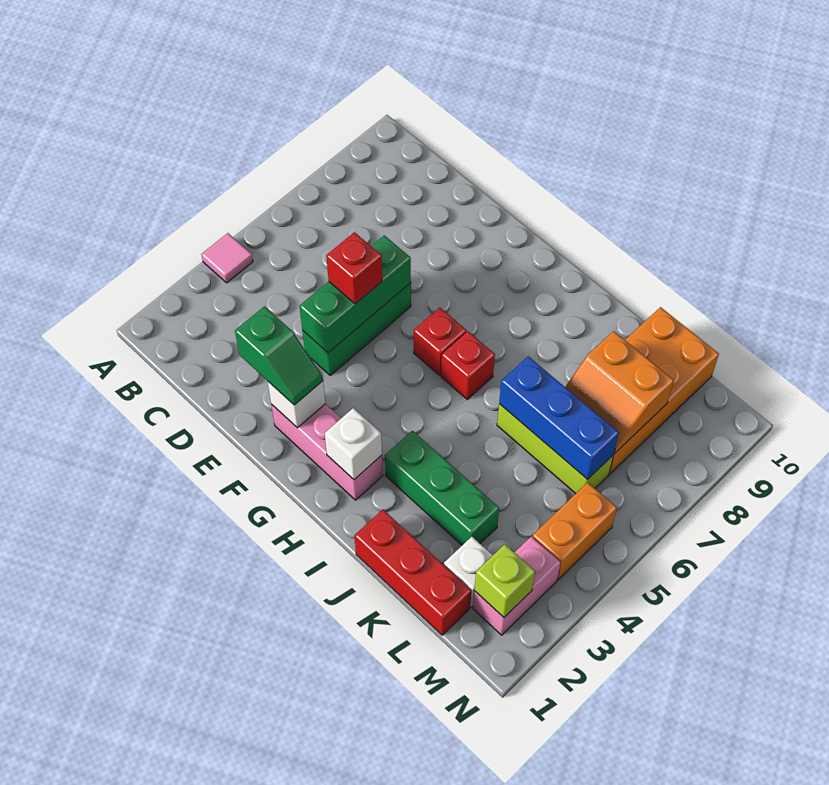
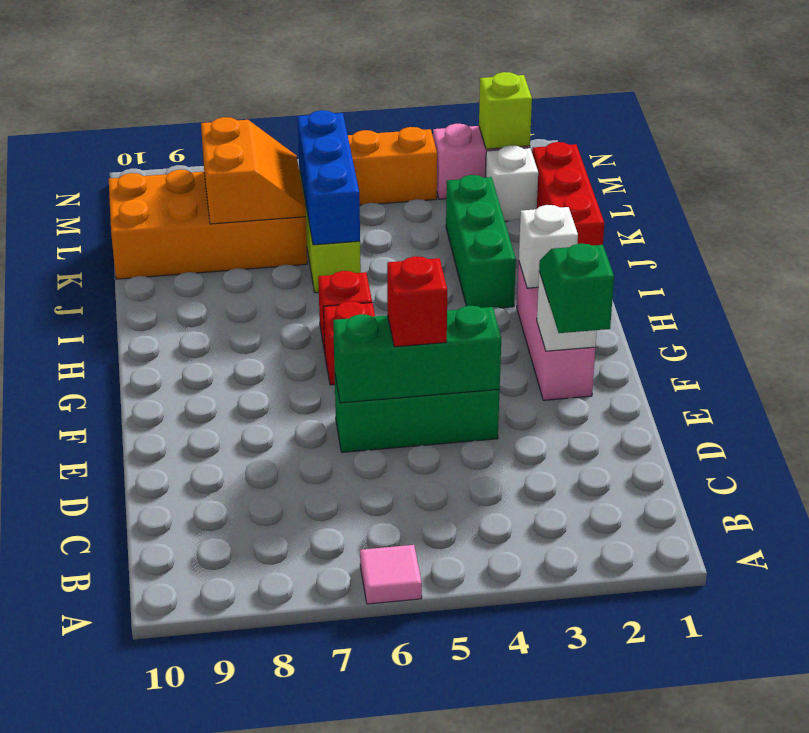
pink tile A4 level 1 -> pink tile A6 level 1

